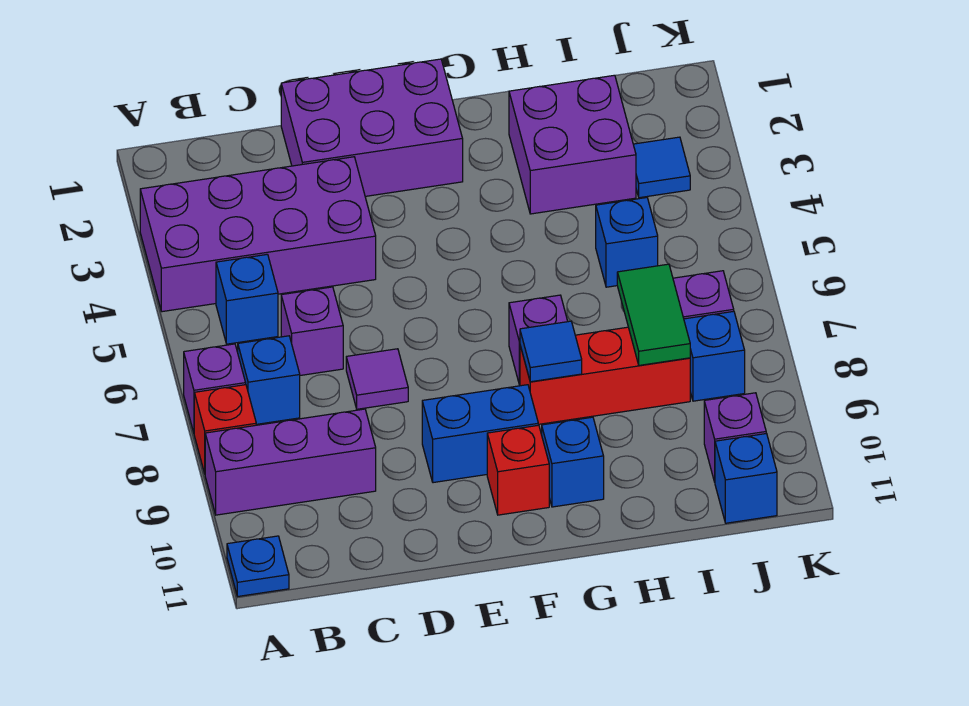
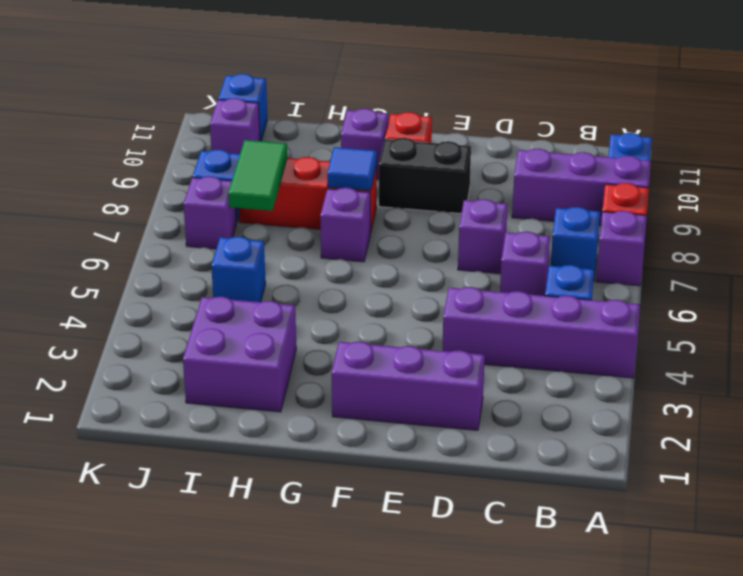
purple brick A3:D4 level 1 -> purple brick A4:D4 level 1
purple brick D1:F2 level 1 -> purple brick D2:F2 level 1
purple tile D7 level 1 -> purple brick D7 level 1
blue brick E9:F9 level 1 -> black brick E9:F9 level 1
blue brick G10 level 1 -> purple brick G10 level 1
blue tile J3 level 1 -> none

